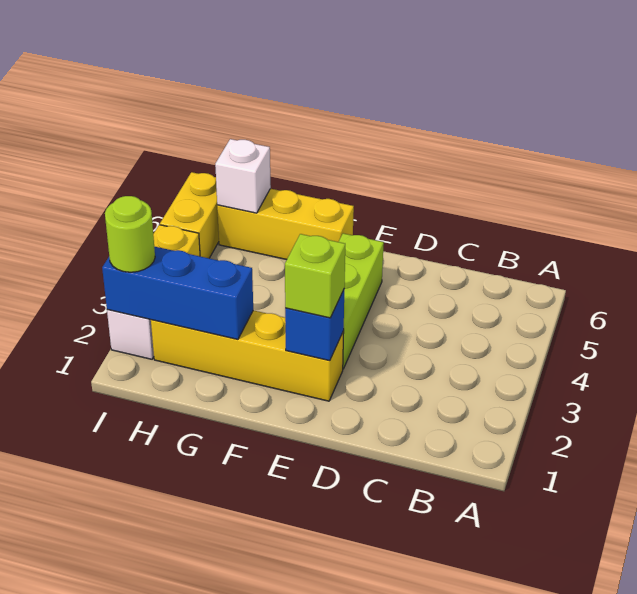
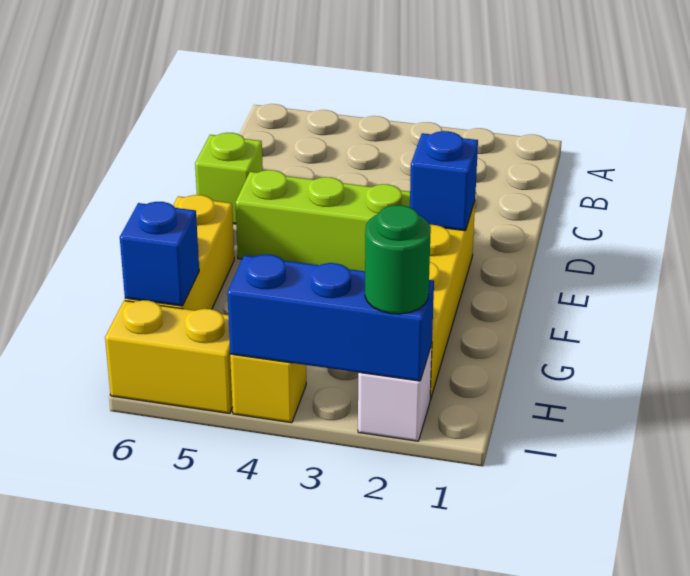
lime brick E2 level 3 -> lime brick D6 level 1
blue brick G2:I2 level 2 -> blue brick I2:I4 level 2
white brick H6 level 2 -> blue brick H6 level 2
lime round brick I2 level 3 -> green round brick I2 level 3

